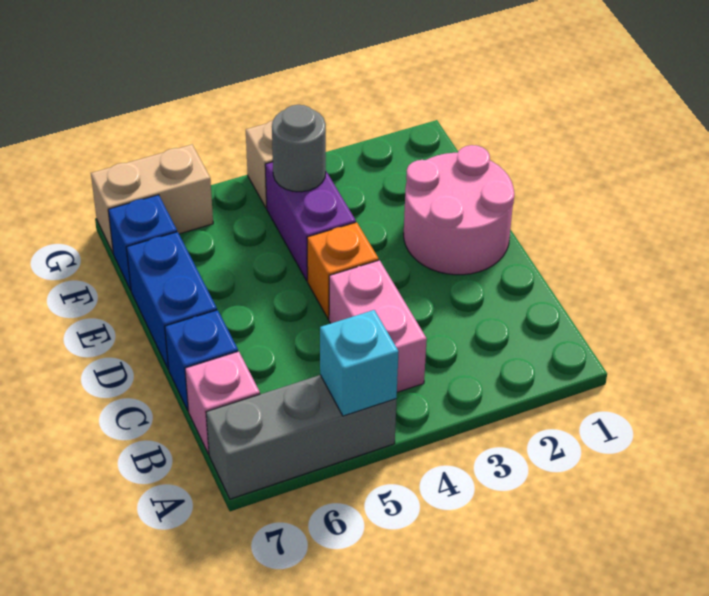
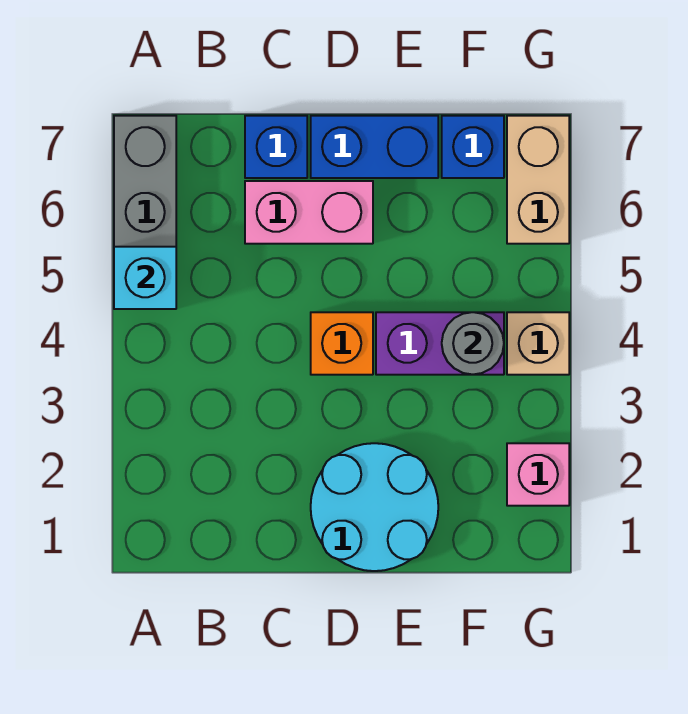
pink brick B4:C4 level 1 -> pink brick C6:D6 level 1
pink brick B7 level 1 -> pink brick G2 level 1
pink round brick D1:E2 level 1 -> cyan round brick D1:E2 level 1

